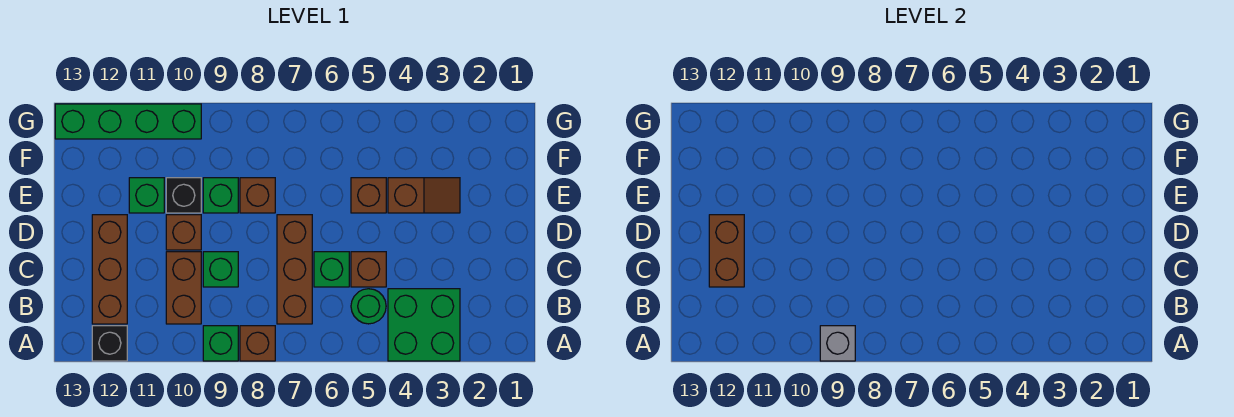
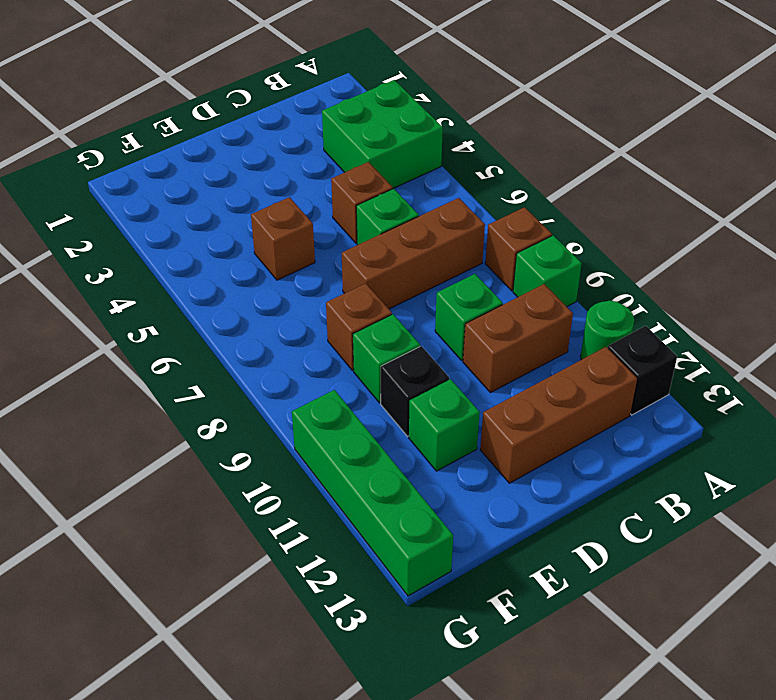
grey brick A9 level 2 -> none
green round brick B5 level 1 -> green round brick A11 level 1
brown brick C12:D12 level 2 -> none
brown brick D10 level 1 -> none
brown slope E3:E4 level 1 top 4 -> none

